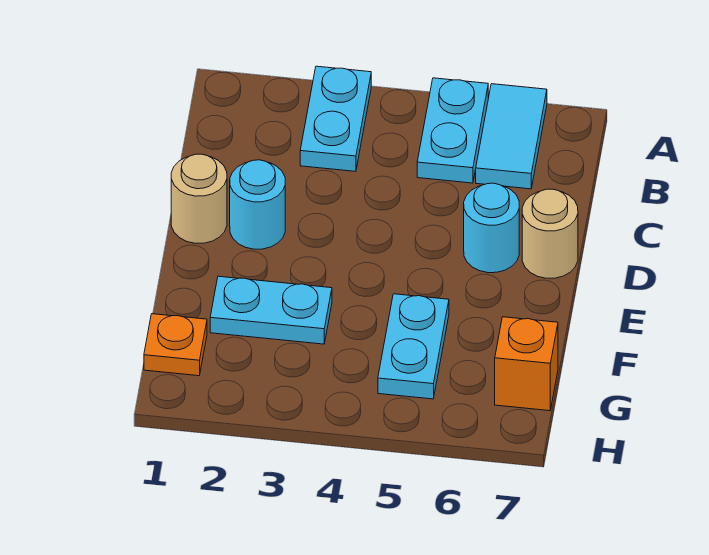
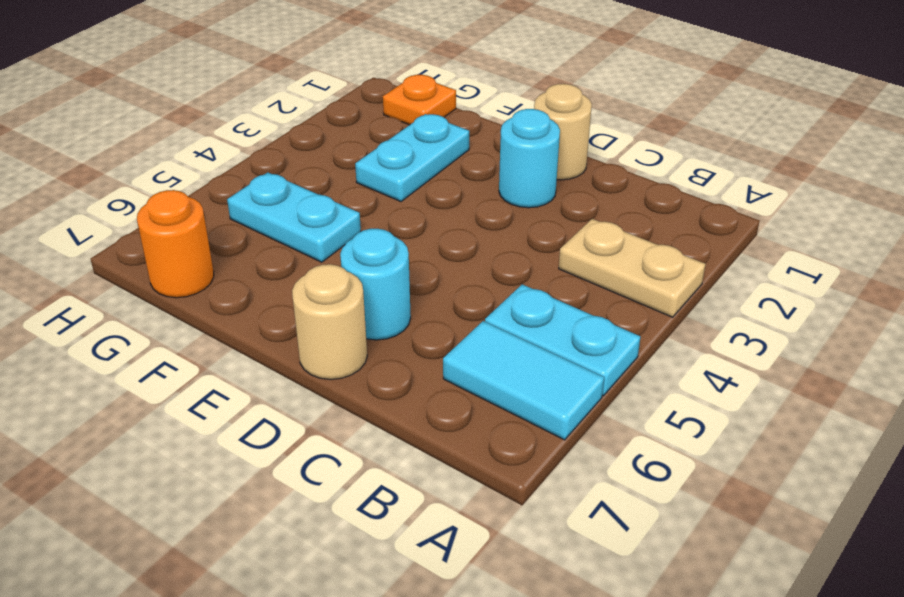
cyan plate A3:B3 level 1 -> tan plate A3:B3 level 1
orange brick G7 level 1 -> orange round brick G7 level 1

